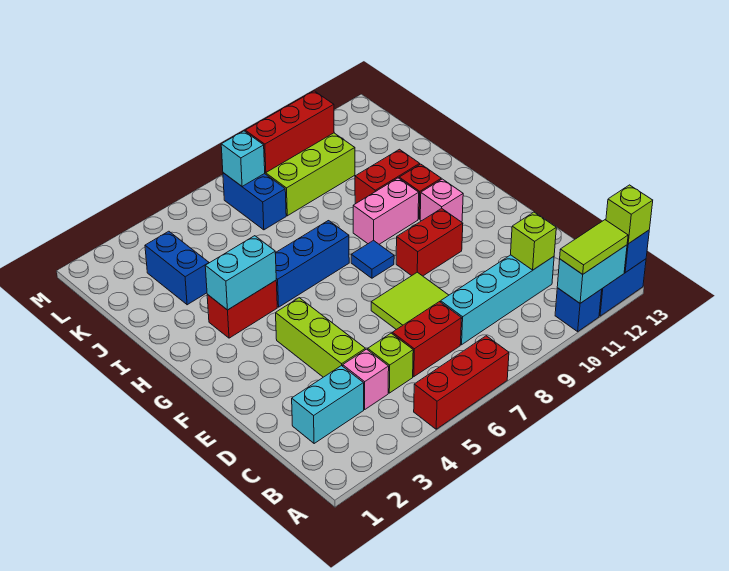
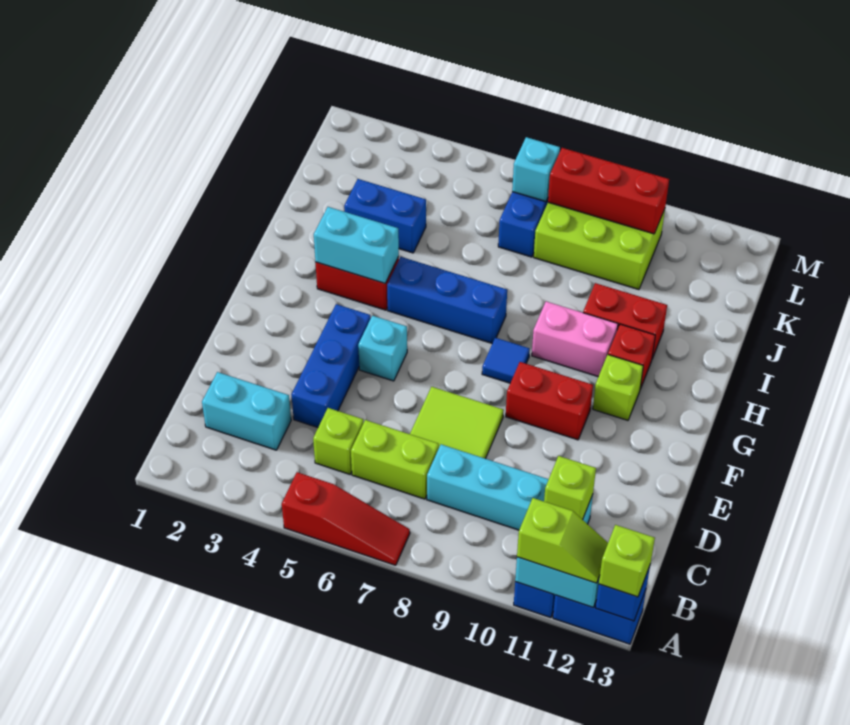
red brick A5:A7 level 1 -> red slope A5:A7 level 1 top 5
lime tile A11:A12 level 3 -> lime slope A11:A12 level 3 top 11
pink brick C4 level 1 -> none
red brick C6:C7 level 1 -> lime brick C6:C7 level 1
lime brick D4:F4 level 1 -> blue brick D4:F4 level 1
none -> cyan brick F5 level 1
pink brick G11 level 1 -> lime brick G11 level 1
blue brick J3:K3 level 1 -> blue brick J3:J4 level 1

